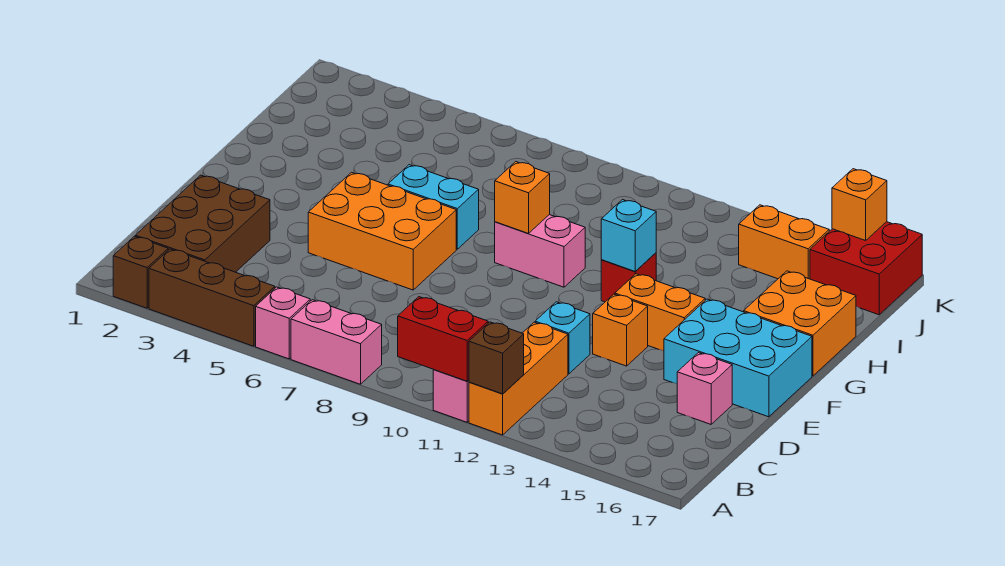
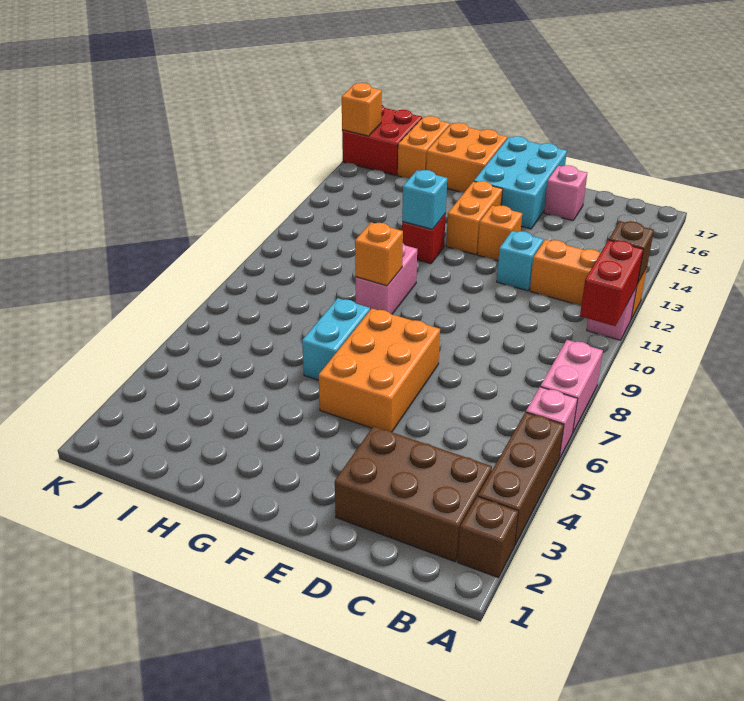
orange brick J14:J15 level 1 -> orange brick I16:I17 level 1

